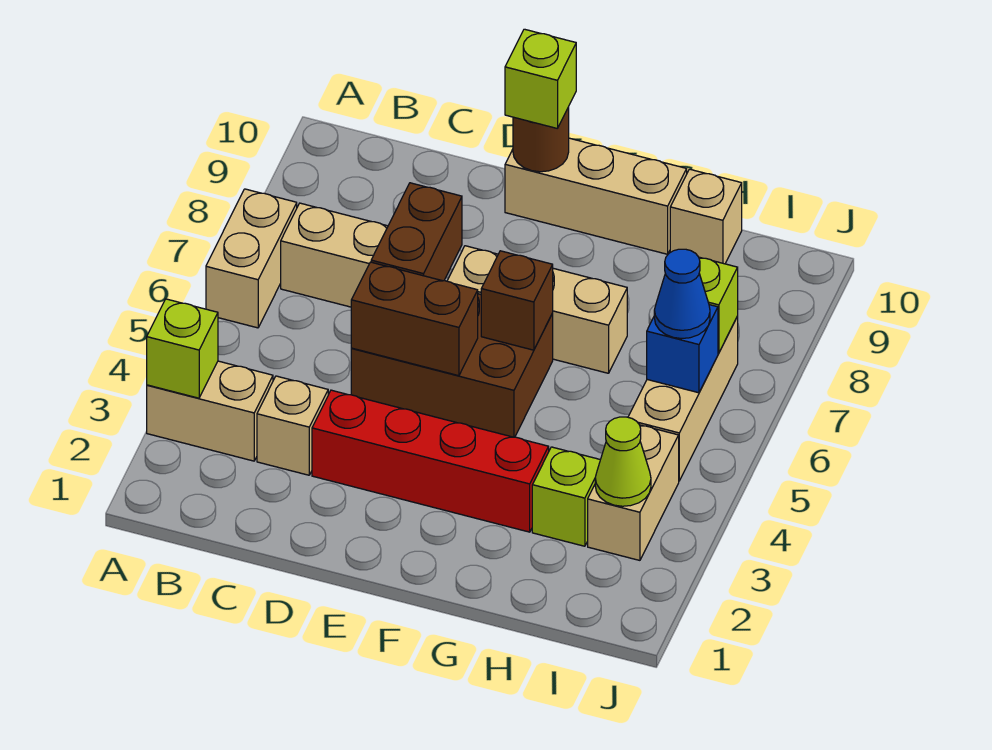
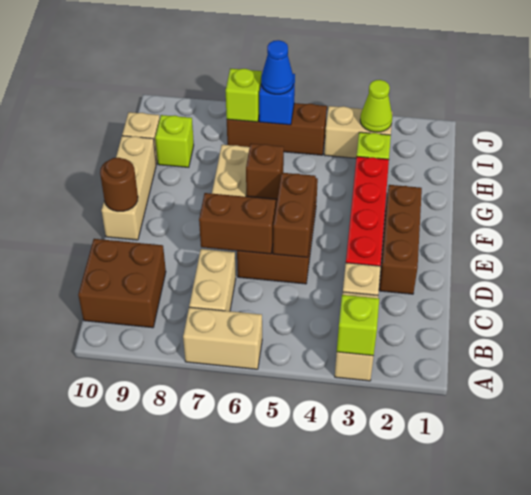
none -> brown brick B9:C10 level 1
none -> brown brick D2:F2 level 1
lime brick E10 level 3 -> lime brick H9 level 1
tan brick I5:I7 level 1 -> brown brick I5:I7 level 1

